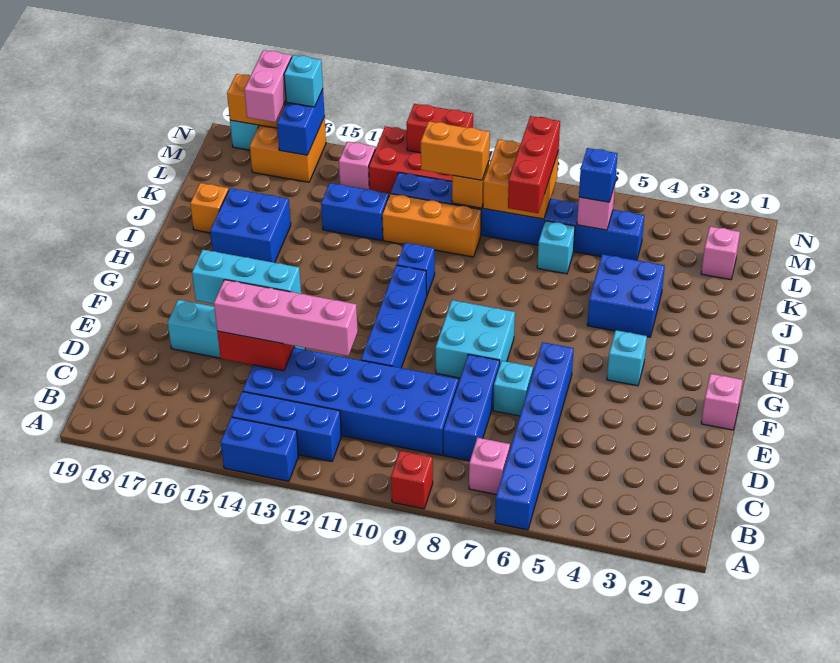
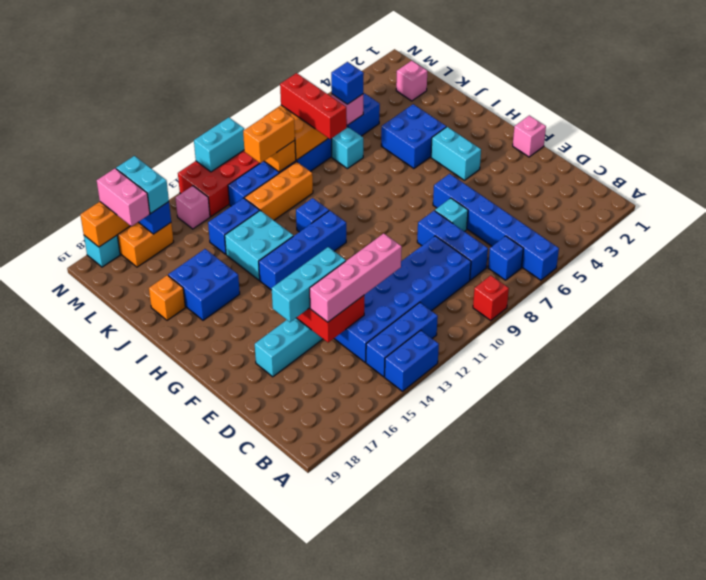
pink brick B7 level 1 -> blue brick B7 level 1
blue brick E11:H11 level 1 -> blue brick H11:H14 level 1
cyan brick F8:G9 level 1 -> cyan brick I13:J14 level 1
cyan brick G4 level 1 -> cyan brick G4:H4 level 1
red brick N11:N12 level 2 -> cyan brick N11:N12 level 2
cyan brick N16 level 3 -> cyan brick M16:N16 level 3

